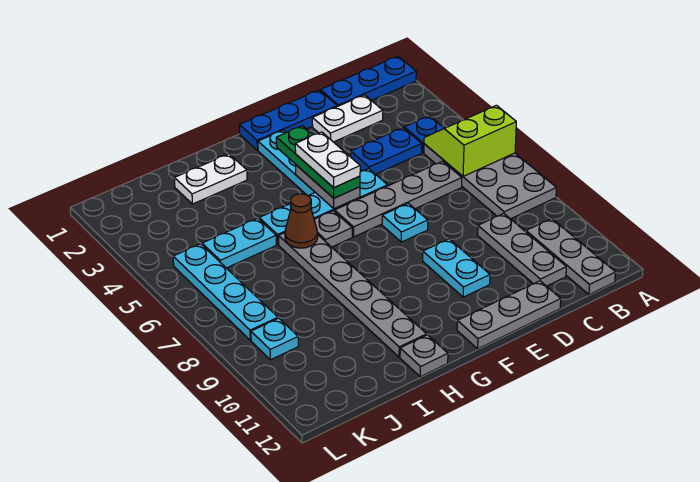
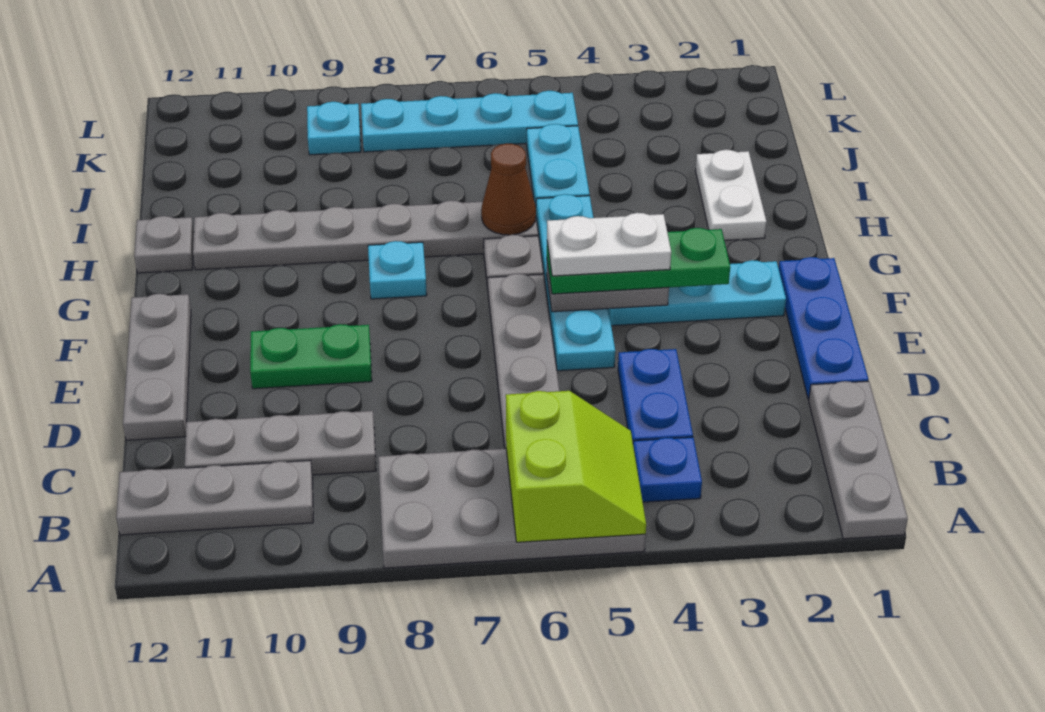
blue plate A1:C1 level 1 -> grey plate A1:C1 level 1
white plate C2:D2 level 1 -> none
cyan plate E7 level 1 -> cyan plate G8 level 1
cyan plate E9:E10 level 1 -> green plate E9:E10 level 1

